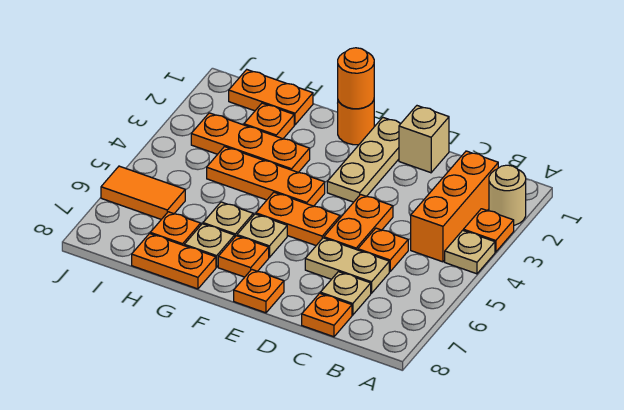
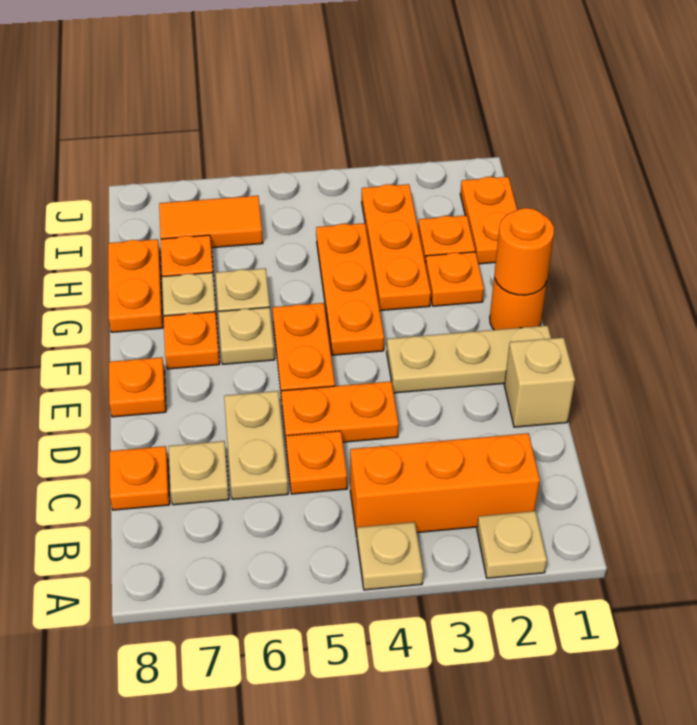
tan round brick A2 level 1 -> tan plate A2 level 1
orange plate A3 level 1 -> orange plate G2 level 1
orange tile I6:J6 level 1 -> orange tile I6:I7 level 1

